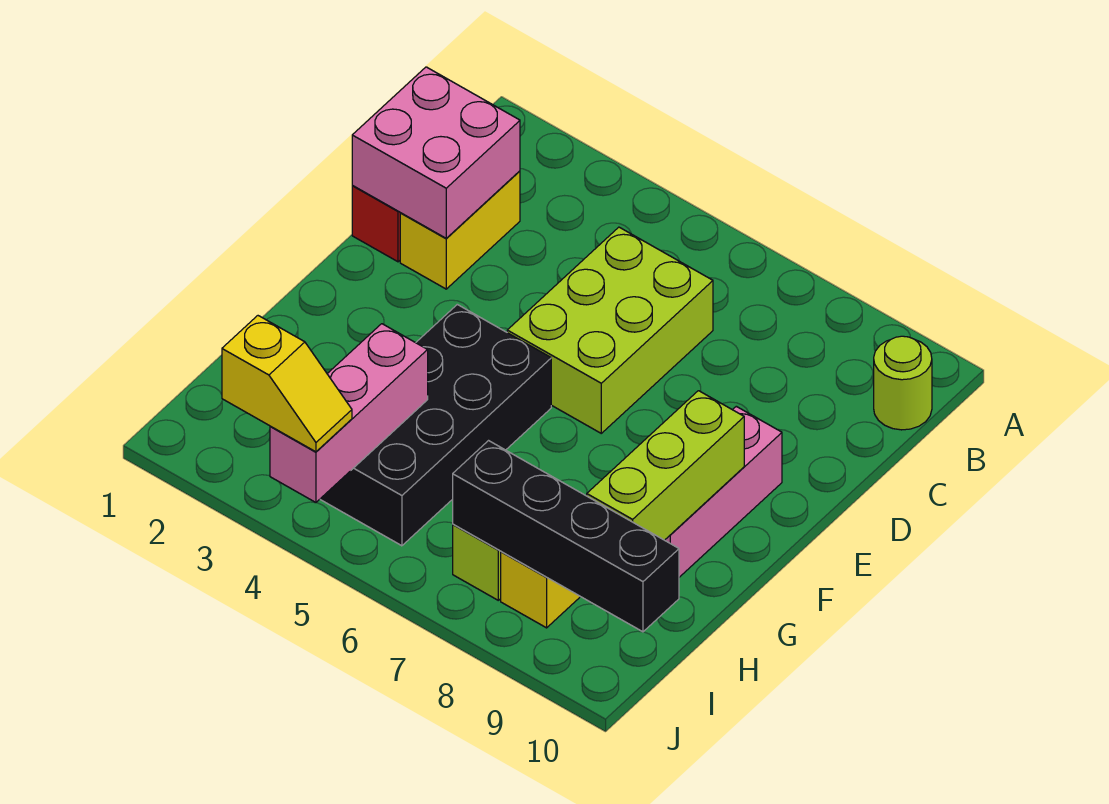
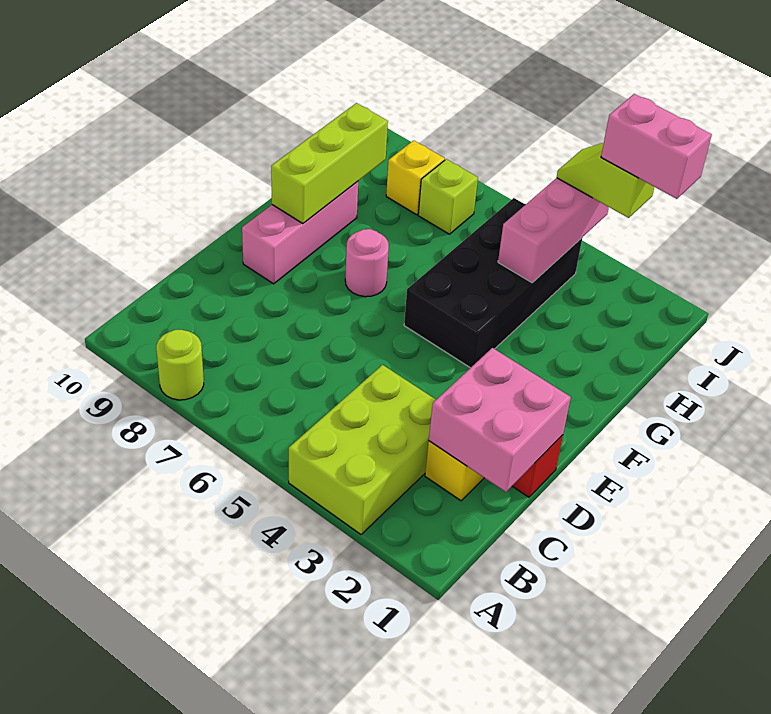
lime round brick B10 level 1 -> lime round brick A8 level 1
lime brick C5:E6 level 1 -> lime brick A3:C4 level 1
none -> pink round brick F7 level 1
black brick I7:I10 level 2 -> none
none -> pink brick J2:J3 level 4
yellow slope J3:J4 level 3 top 3 -> lime slope J3:J4 level 3 top 3

